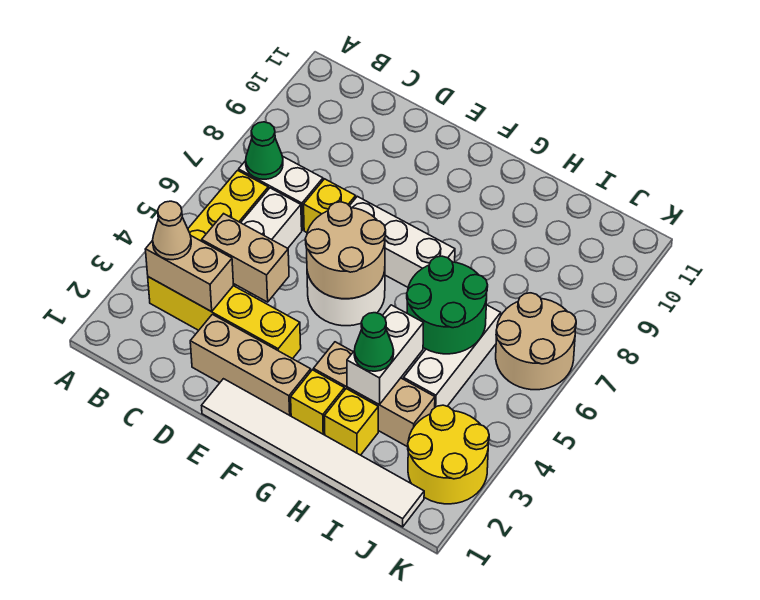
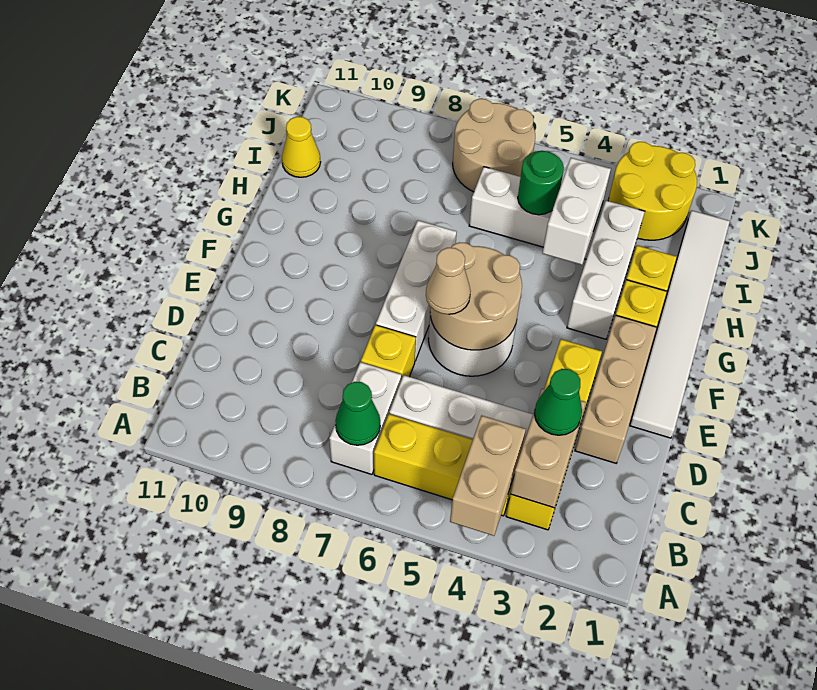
tan cone B3 level 3 -> tan cone E6 level 3
tan brick C4:D4 level 2 -> tan brick A4:B4 level 2
tan brick G3:I3 level 1 -> white brick G3:I3 level 1
white brick H3:H4 level 2 -> white brick H4:I4 level 2
green cone H3 level 3 -> green cone C3 level 3
green round brick H5:I6 level 2 -> green round brick I5 level 2
none -> yellow cone I11 level 1

